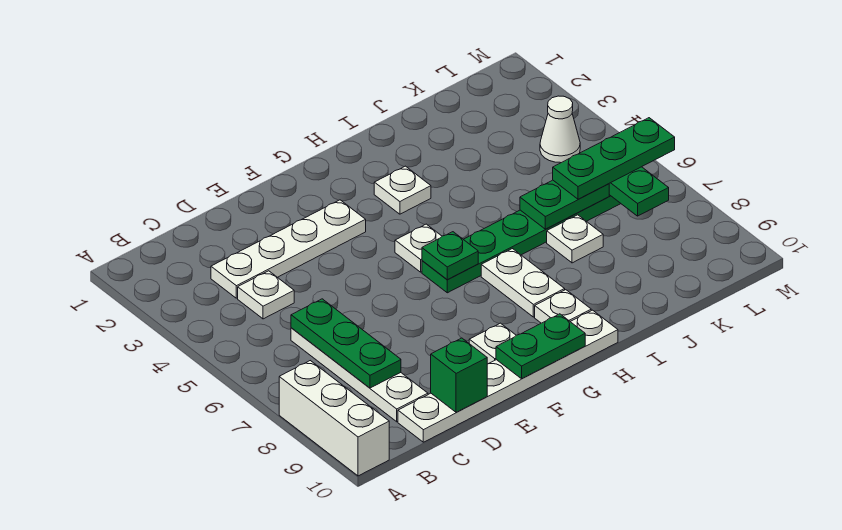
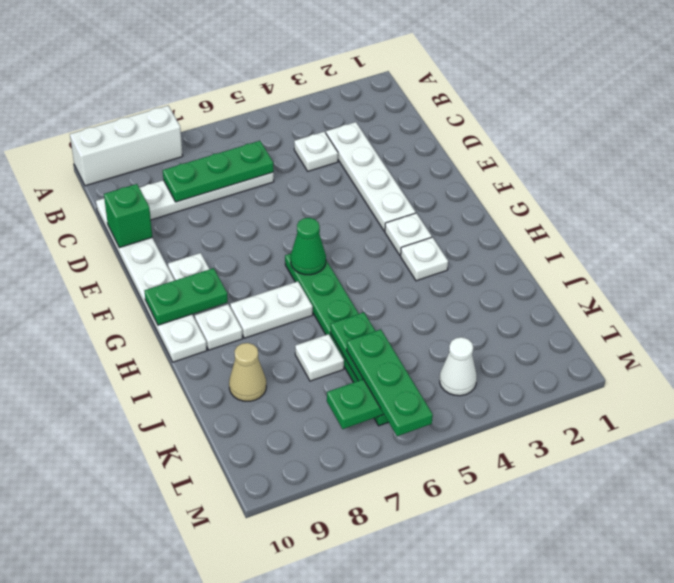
green plate F10:G10 level 2 -> green plate G9:G10 level 2
white plate G5 level 1 -> white plate G3 level 1
green plate G6 level 2 -> green cone G6 level 2
none -> tan cone J9 level 1

